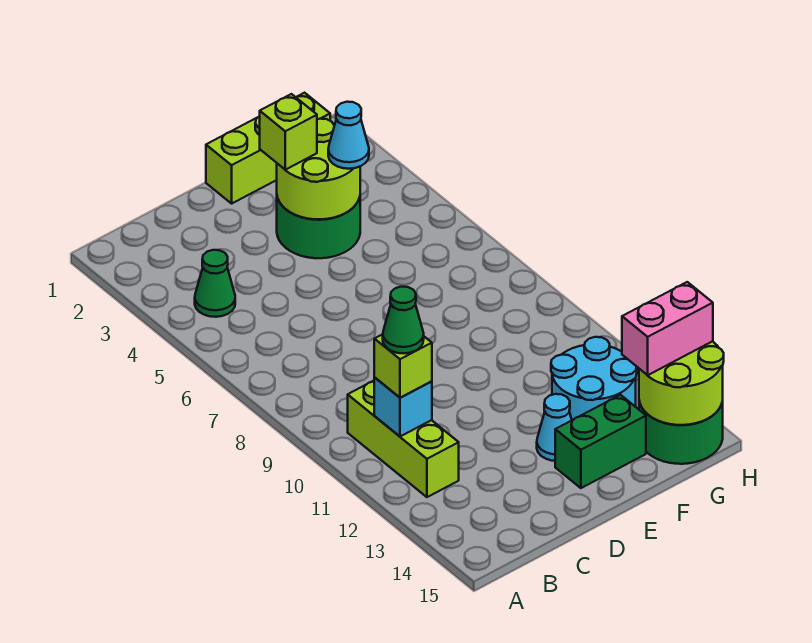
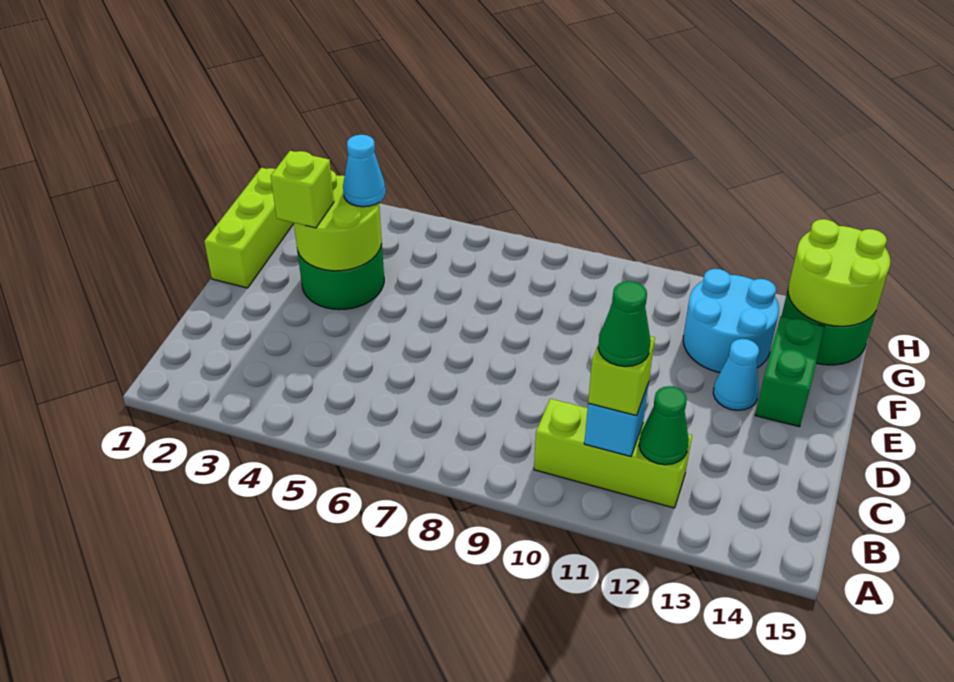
green cone B4 level 1 -> green cone B12 level 2
pink brick G14:H14 level 3 -> none

